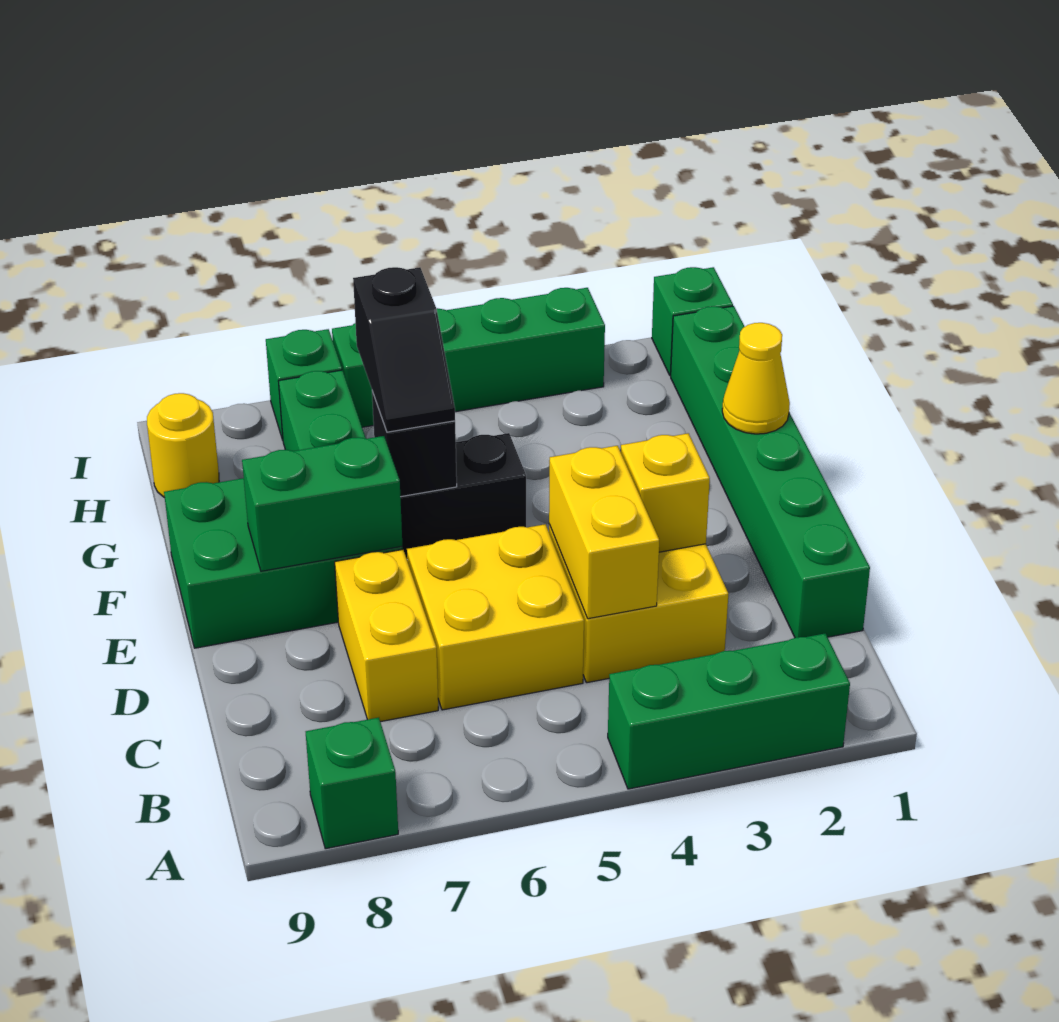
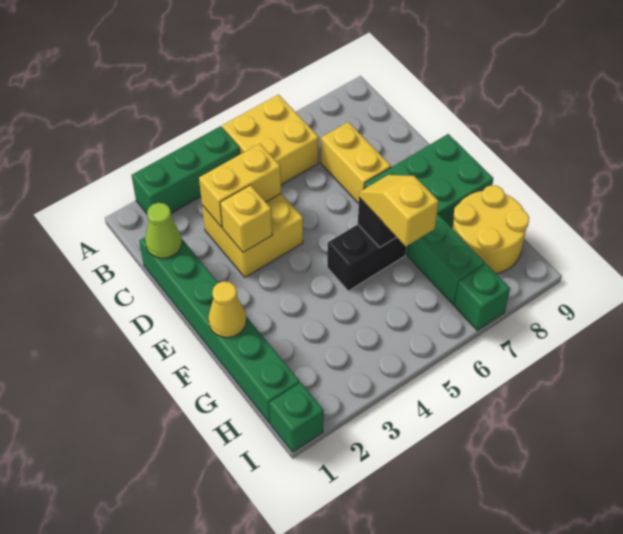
green brick A8 level 1 -> none
none -> lime cone C1 level 2
yellow brick C4:D4 level 2 -> yellow brick C3:C4 level 2
yellow brick C5:D6 level 1 -> yellow brick A5:B6 level 1
green brick E7:E8 level 2 -> none
black slope F6:G6 level 3 top G -> yellow slope F6:G6 level 3 top G
yellow round brick H9 level 1 -> yellow round brick G8:H9 level 1
green brick I3:I6 level 1 -> none

